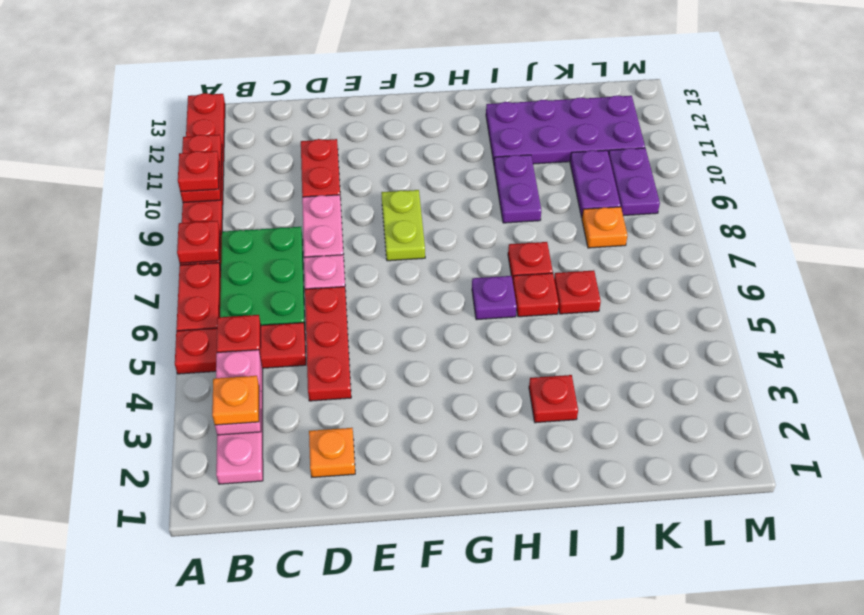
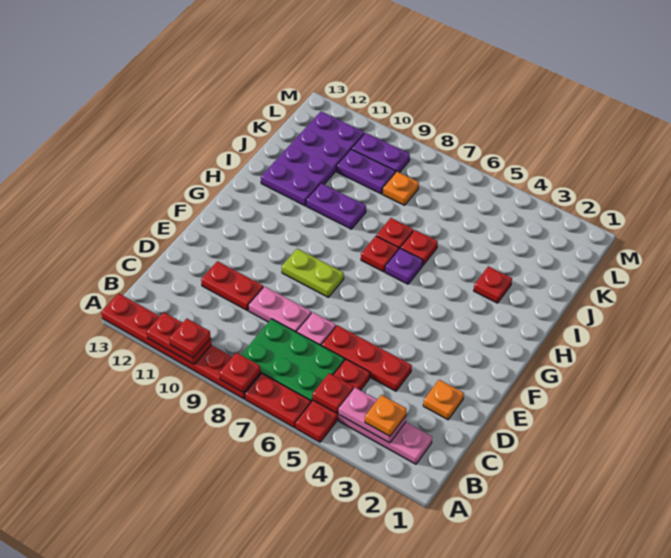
red plate J6 level 1 -> red plate H7 level 1

